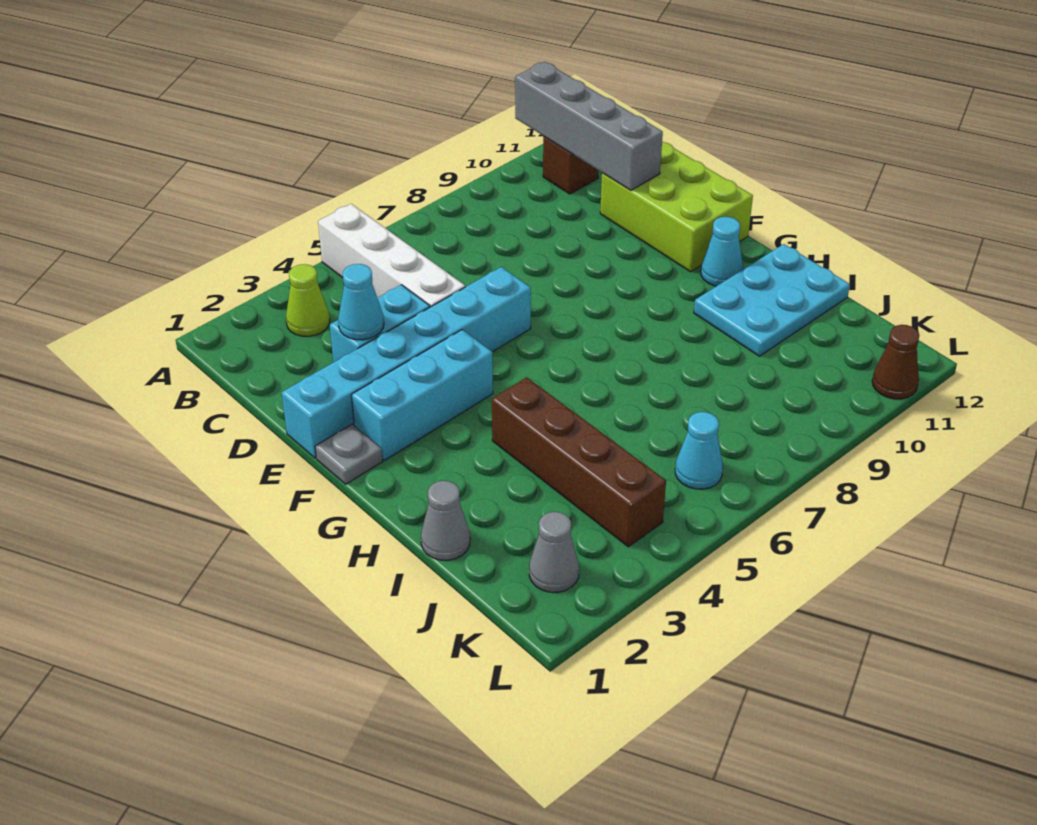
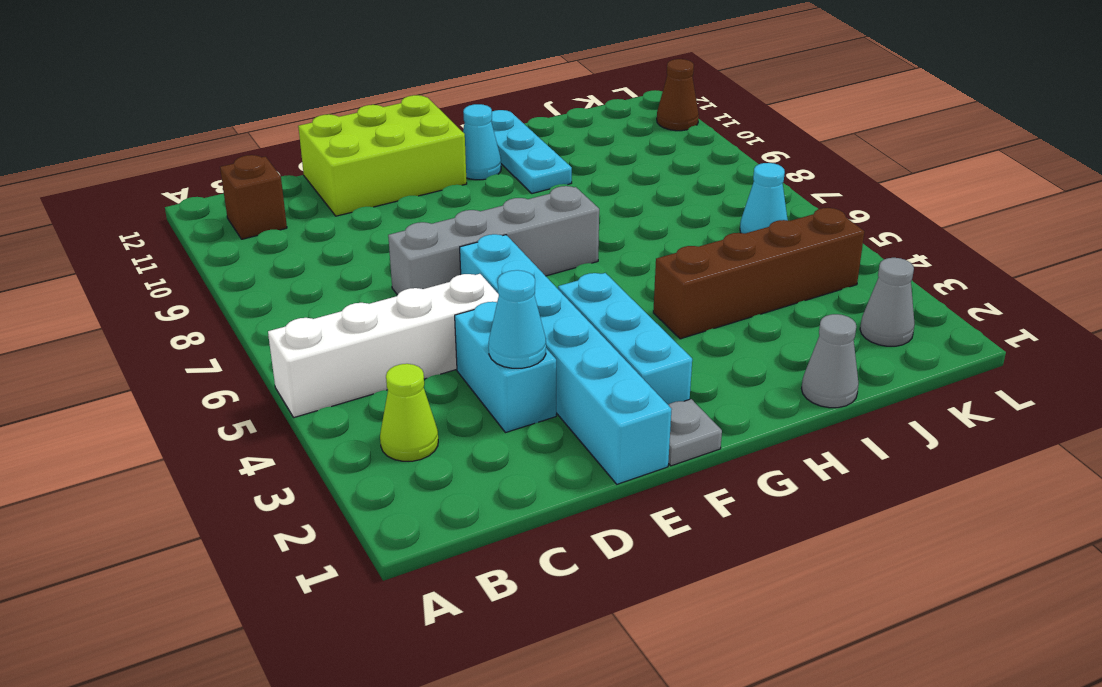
grey brick A11:D11 level 2 -> grey brick D7:G7 level 1
cyan plate H10:I12 level 1 -> cyan plate H10:H12 level 1

